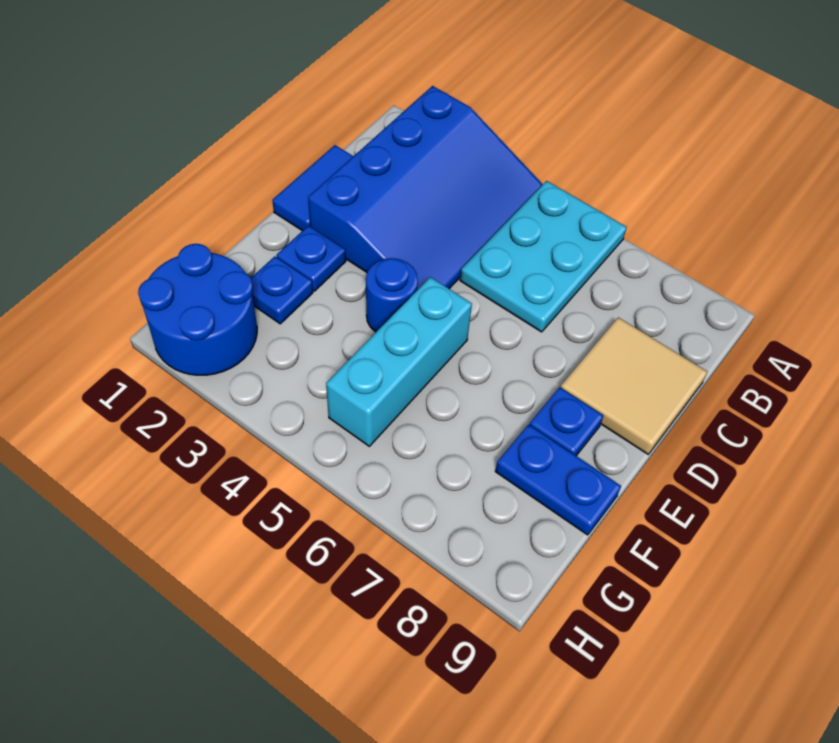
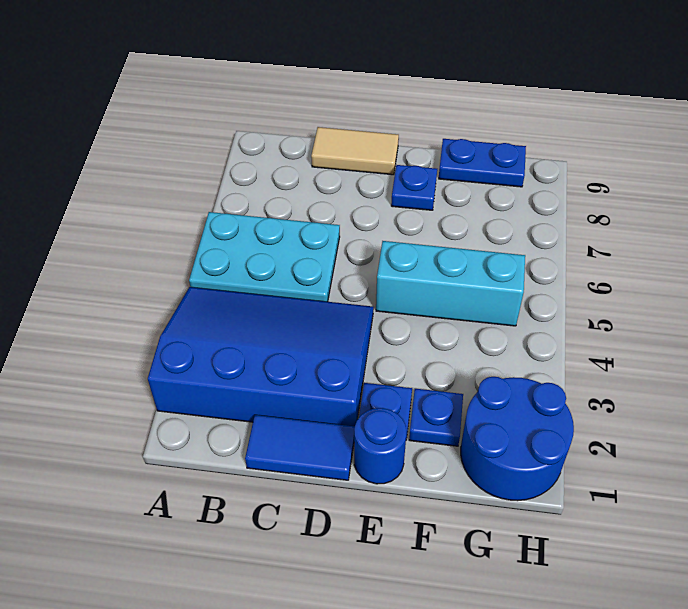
tan tile C8:D9 level 1 -> tan tile C9:D9 level 1
blue round brick E4 level 1 -> blue round brick E1 level 1
blue plate F8:F9 level 1 -> blue plate F9:G9 level 1

